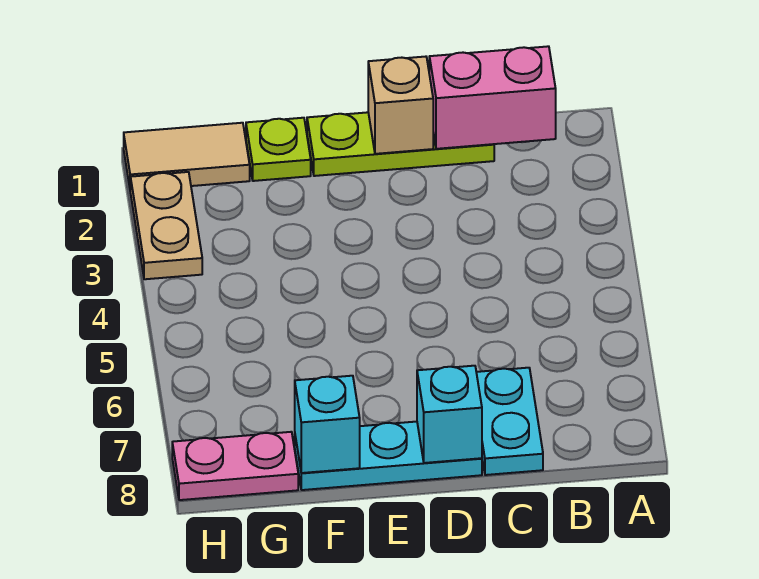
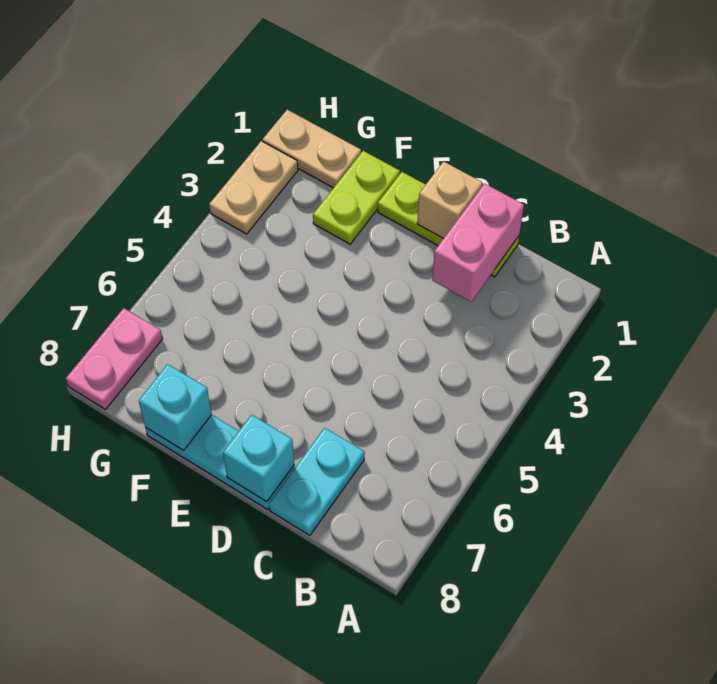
pink brick B1:C1 level 2 -> pink brick C1:C2 level 2
lime plate F1 level 1 -> lime plate F1:F2 level 1
tan tile G1:H1 level 1 -> tan plate G1:H1 level 1
pink plate G8:H8 level 1 -> pink plate H7:H8 level 1

